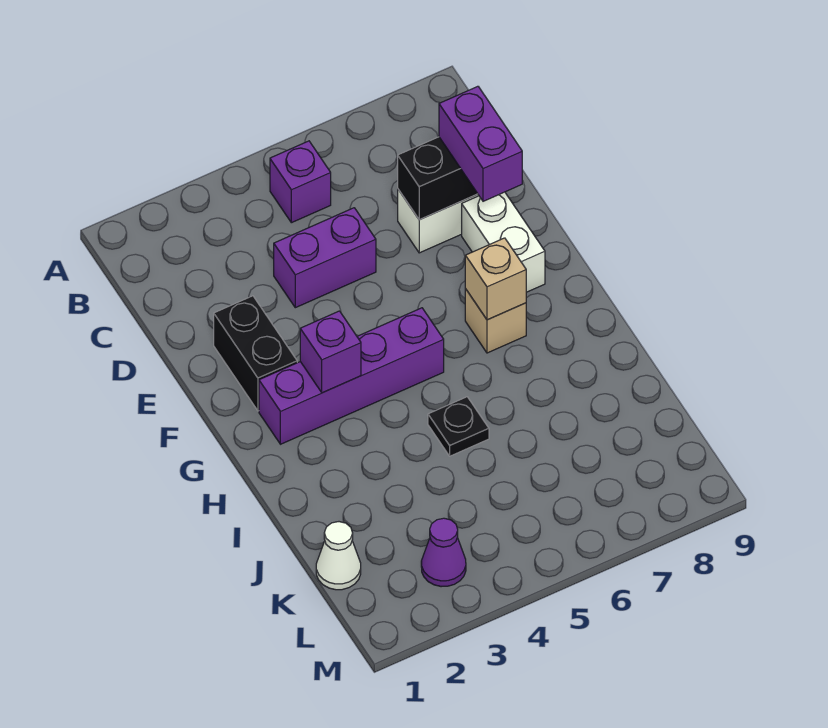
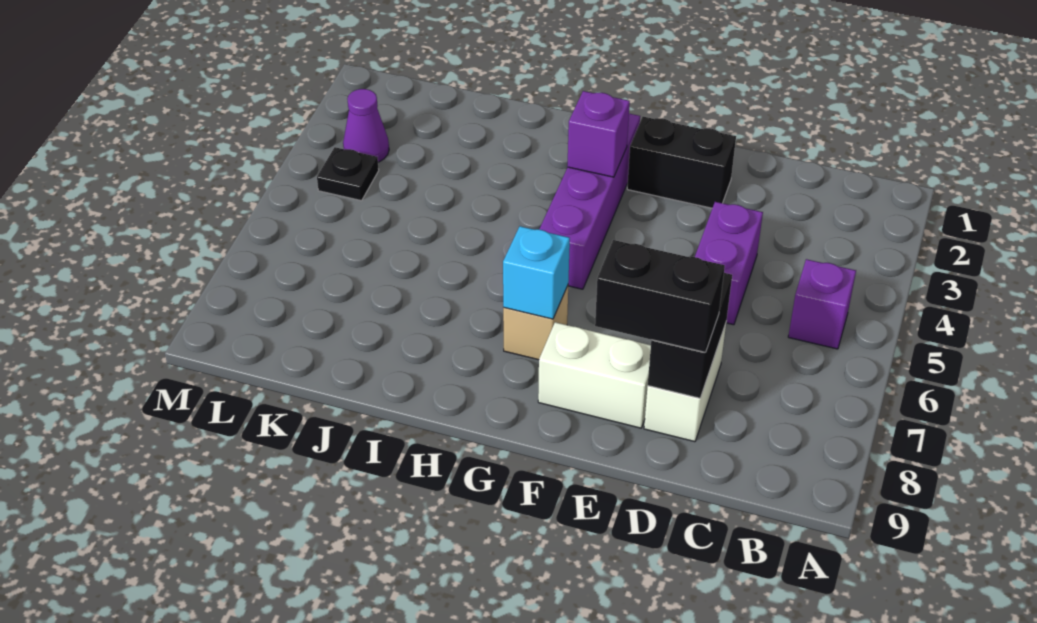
purple brick D8:E8 level 3 -> black brick D8:E8 level 3
tan brick G7 level 2 -> cyan brick G7 level 2
black plate I5 level 1 -> black plate L4 level 1
white cone K1 level 1 -> none

